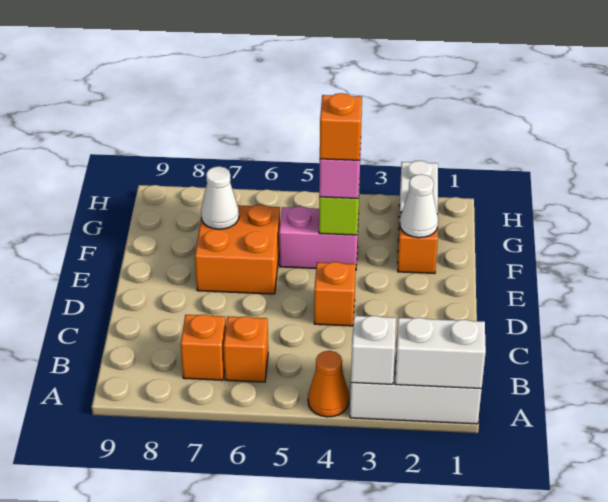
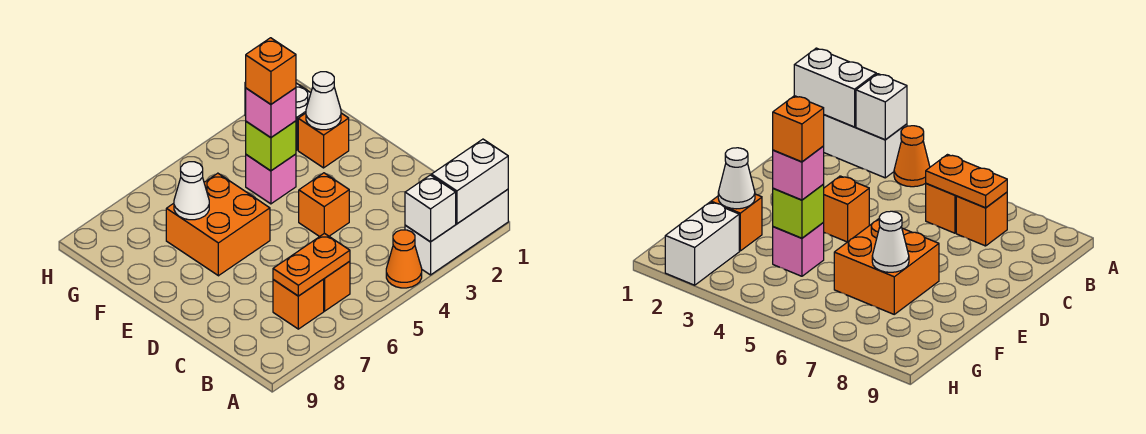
none -> orange plate B6:B7 level 2
pink brick F4:F5 level 1 -> pink brick F4 level 1

